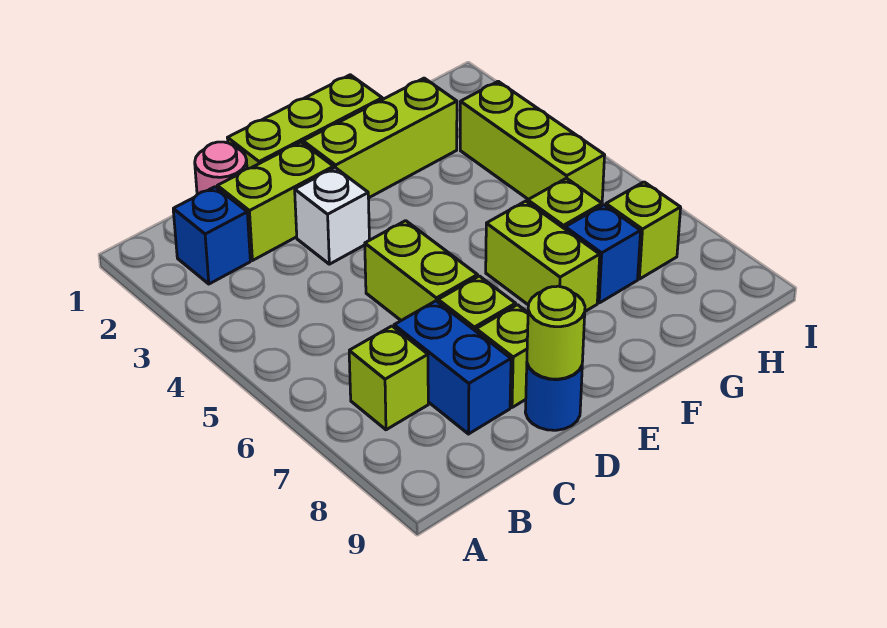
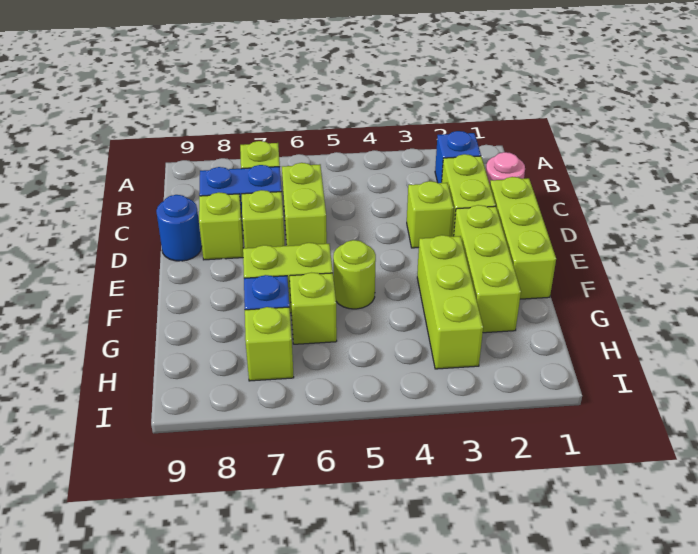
white brick D3 level 1 -> lime brick D3 level 1
lime brick D5:D6 level 1 -> lime brick C6:D6 level 1
lime round brick D9 level 2 -> lime round brick F5 level 1
lime brick H3:H5 level 1 -> lime brick F3:H3 level 1

